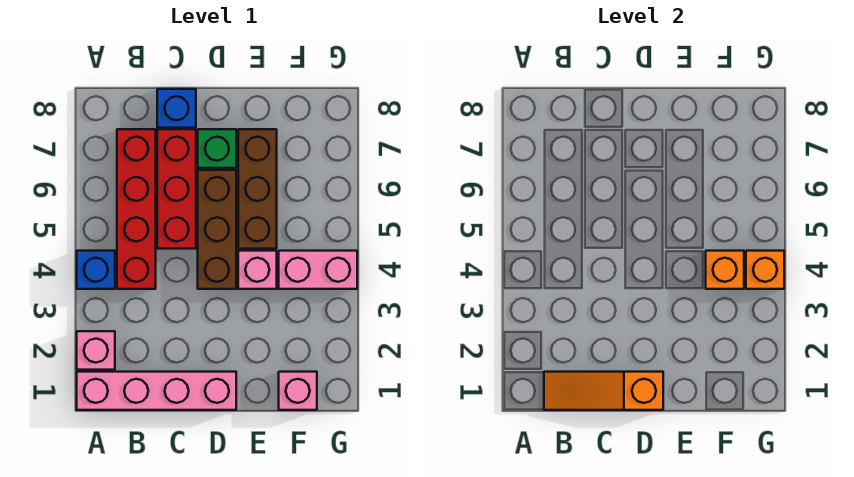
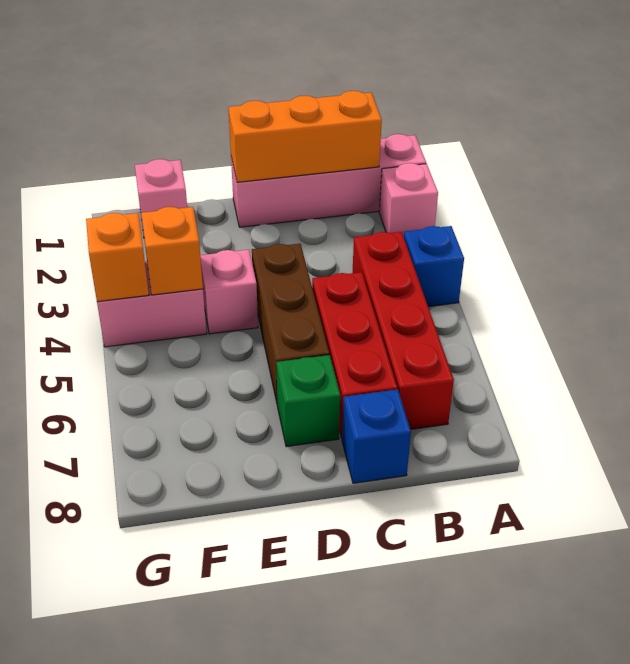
orange slope B1:D1 level 2 top D -> orange brick B1:D1 level 2
brown brick E5:E7 level 1 -> none

